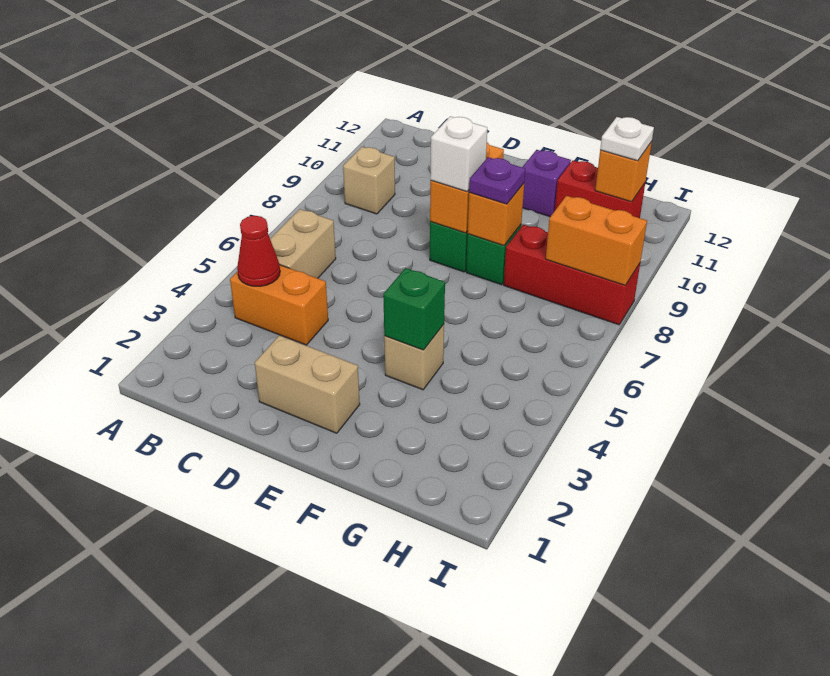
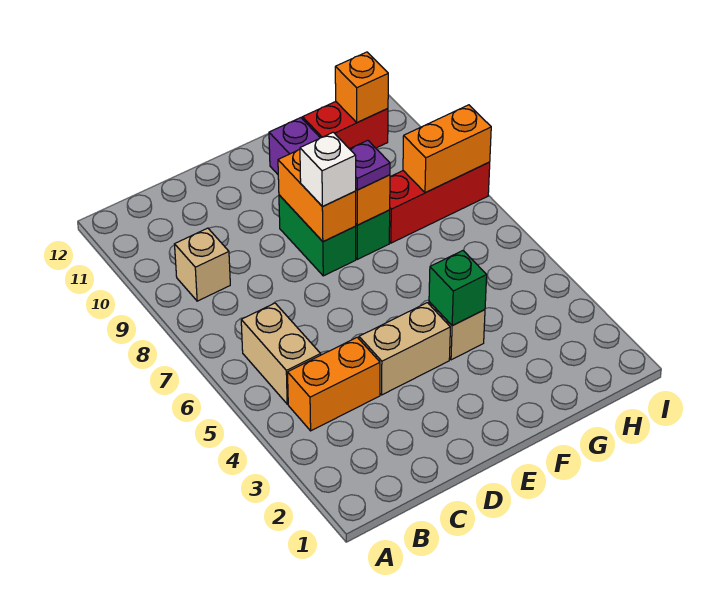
red cone B4 level 2 -> none
tan brick D2:E2 level 1 -> tan brick D4:E4 level 1
white plate H11 level 3 -> none

